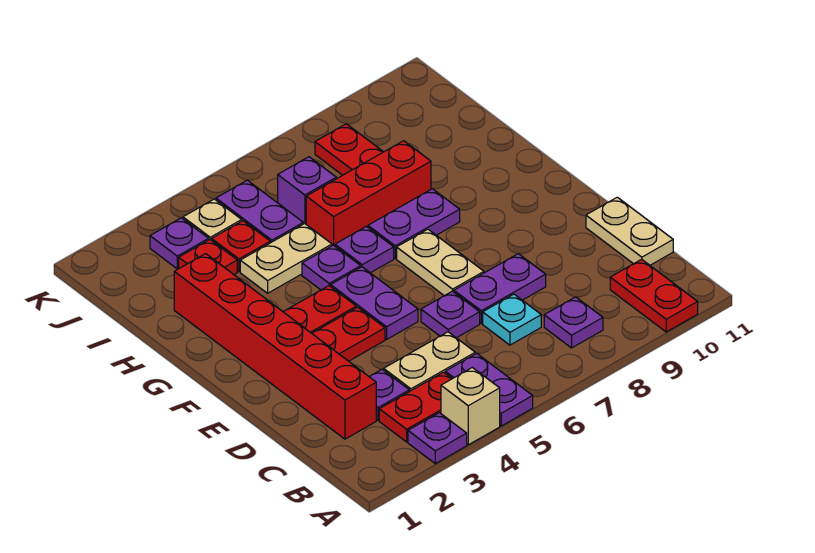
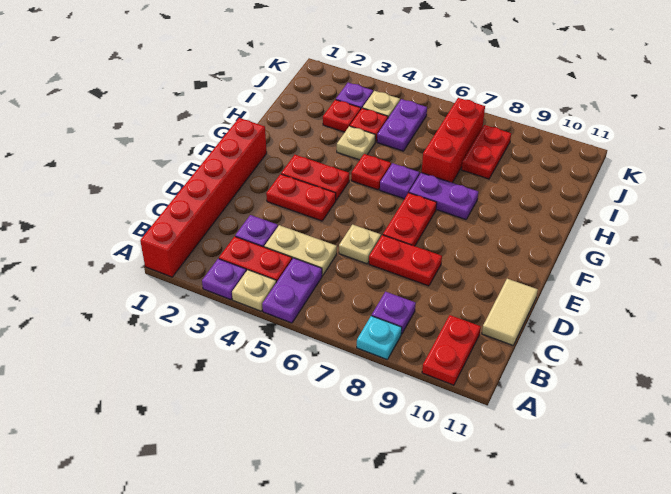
tan brick A4 level 1 -> tan plate A4 level 1
red brick C2:H2 level 1 -> red brick A1:F1 level 1
cyan plate C7 level 1 -> cyan plate A8 level 1
tan plate C11:D11 level 1 -> tan tile C11:D11 level 1
purple plate D6 level 1 -> tan plate D6 level 1
purple plate D7:D8 level 1 -> red plate D7:D8 level 1
purple plate E5:F5 level 1 -> none
tan plate E7:F7 level 1 -> red plate E7:F7 level 1
purple plate G5 level 1 -> red plate G5 level 1
tan plate H4:H5 level 1 -> tan plate H4 level 1
red brick H6:H8 level 1 -> red brick H7:J7 level 1
purple brick I6 level 1 -> none

